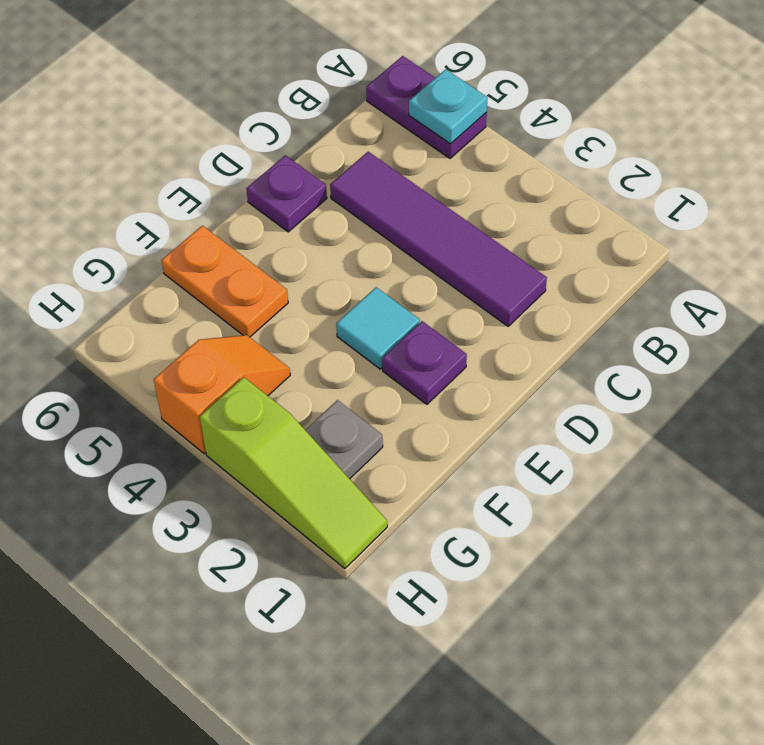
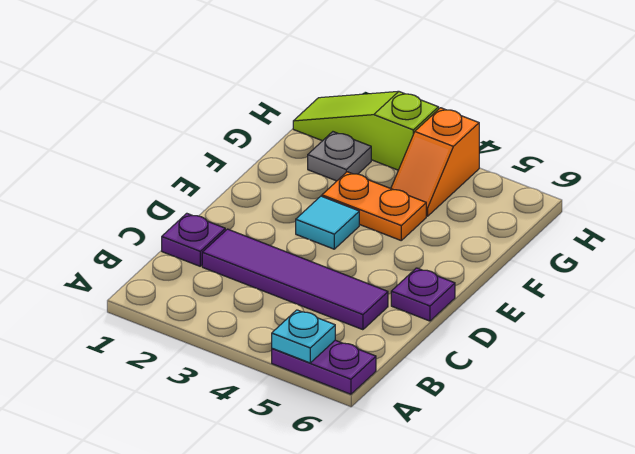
purple plate E2 level 1 -> purple plate C1 level 1
orange plate F5:F6 level 1 -> orange plate F3:F4 level 1

